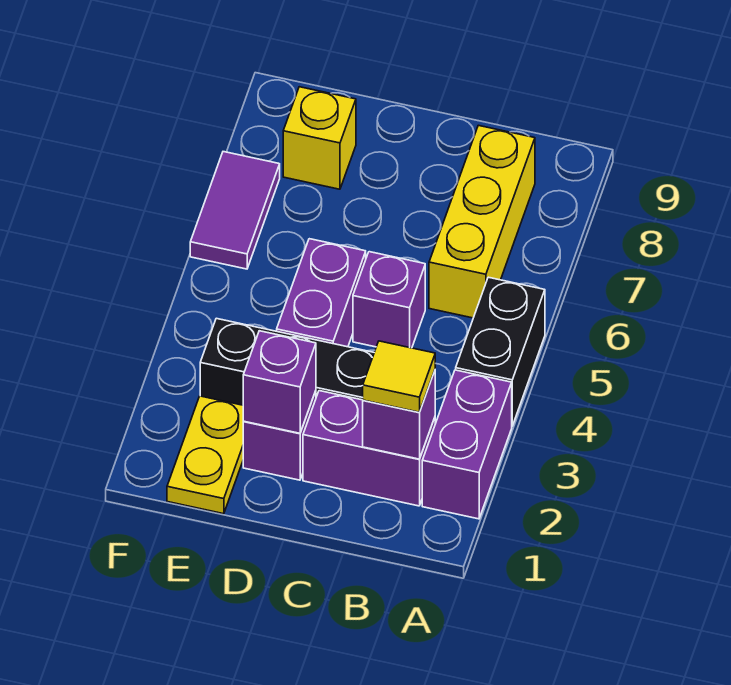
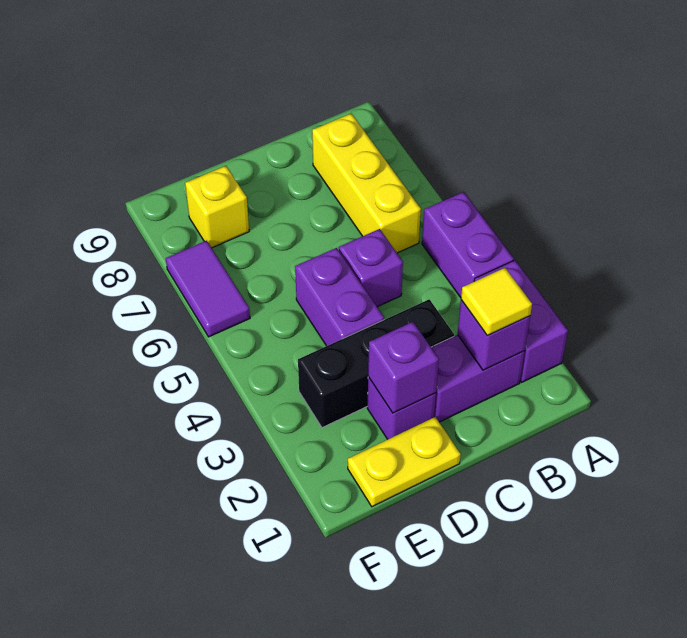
black brick A4:A5 level 1 -> purple brick A4:A5 level 1
yellow plate E1:E2 level 1 -> yellow plate D1:E1 level 1

